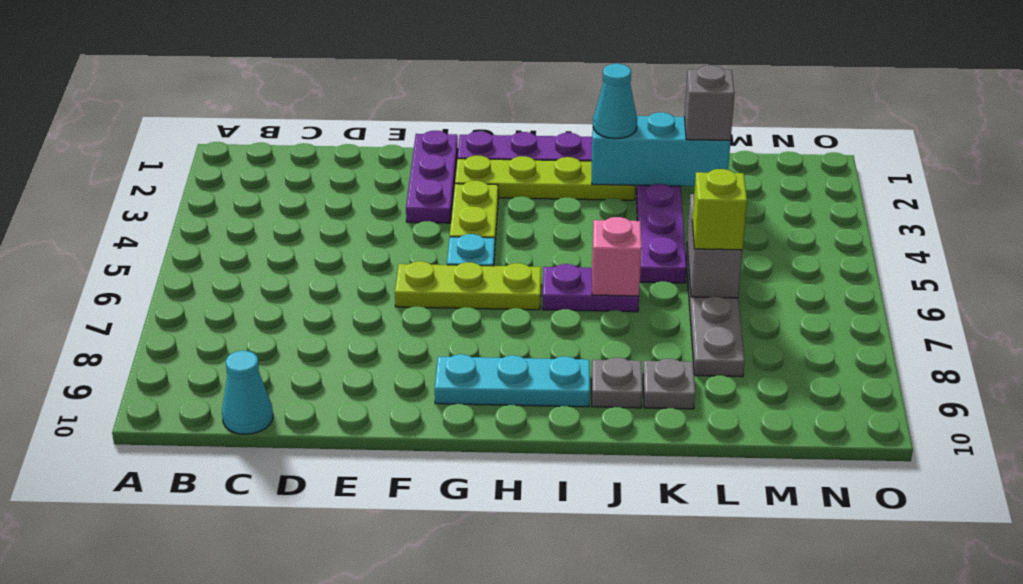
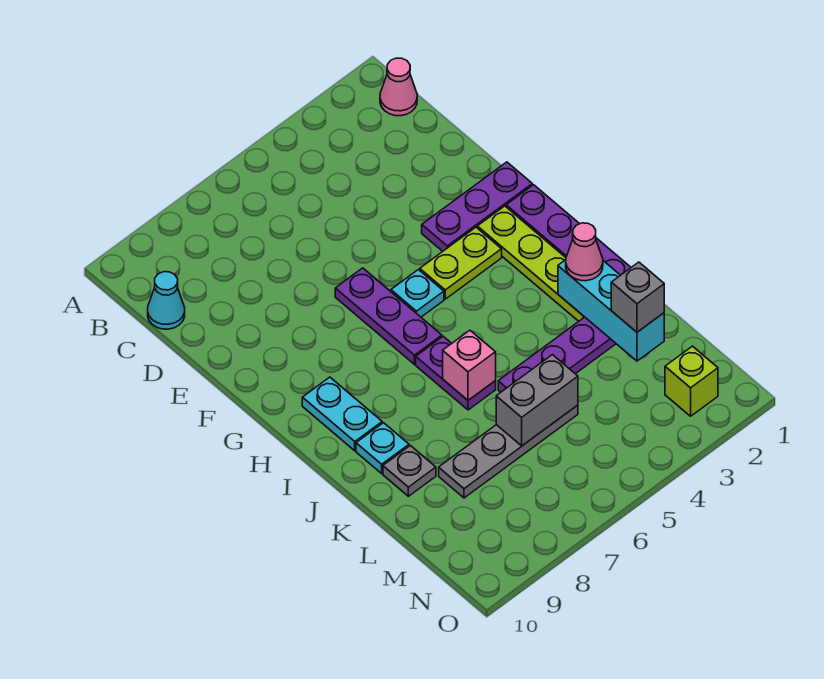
none -> pink cone B1 level 1
lime plate F6:H6 level 1 -> purple plate F6:H6 level 1
cyan plate G9:I9 level 1 -> cyan plate H9:I9 level 1
cyan cone J2 level 3 -> pink cone J2 level 3
grey plate J9 level 1 -> cyan plate J9 level 1
lime brick L6 level 3 -> lime brick N2 level 1

